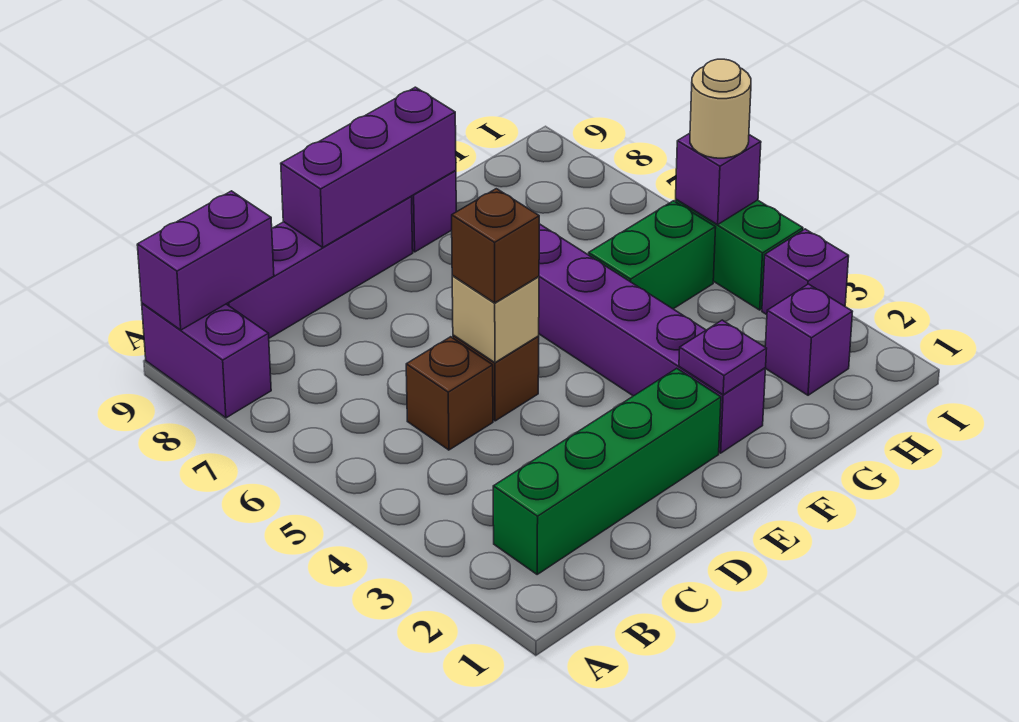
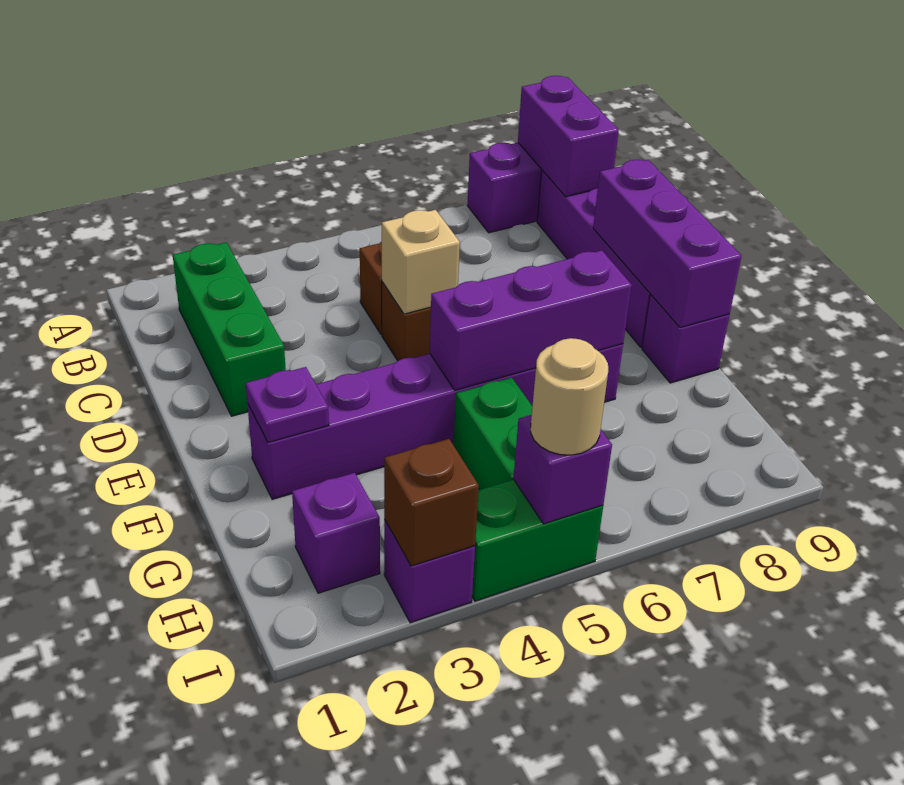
green brick B2:E2 level 1 -> green brick B2:D2 level 1
brown brick D5 level 3 -> brown brick I3 level 2
none -> purple brick F5:F7 level 2

